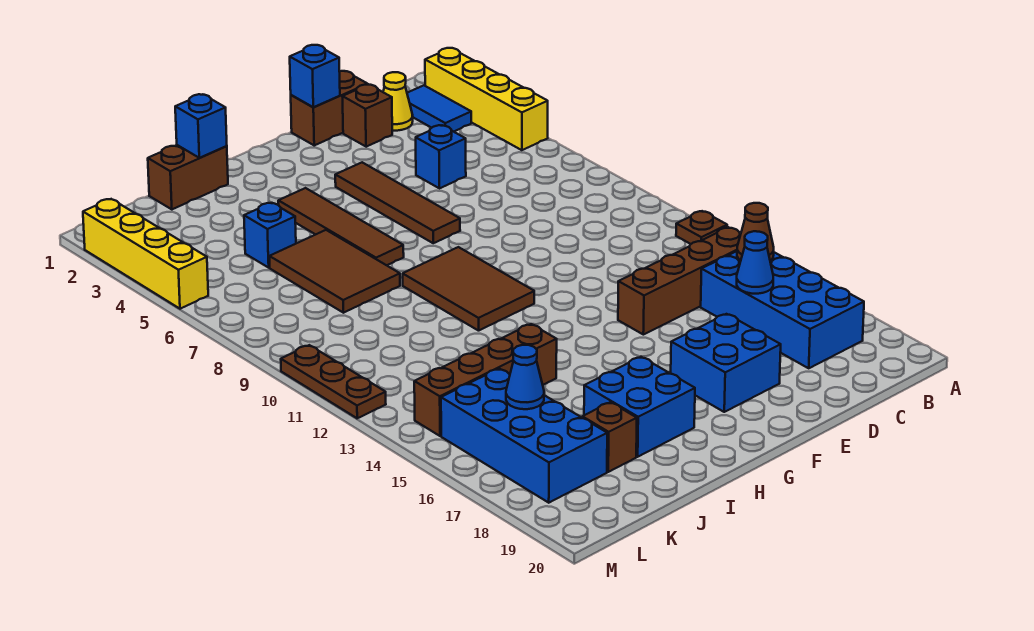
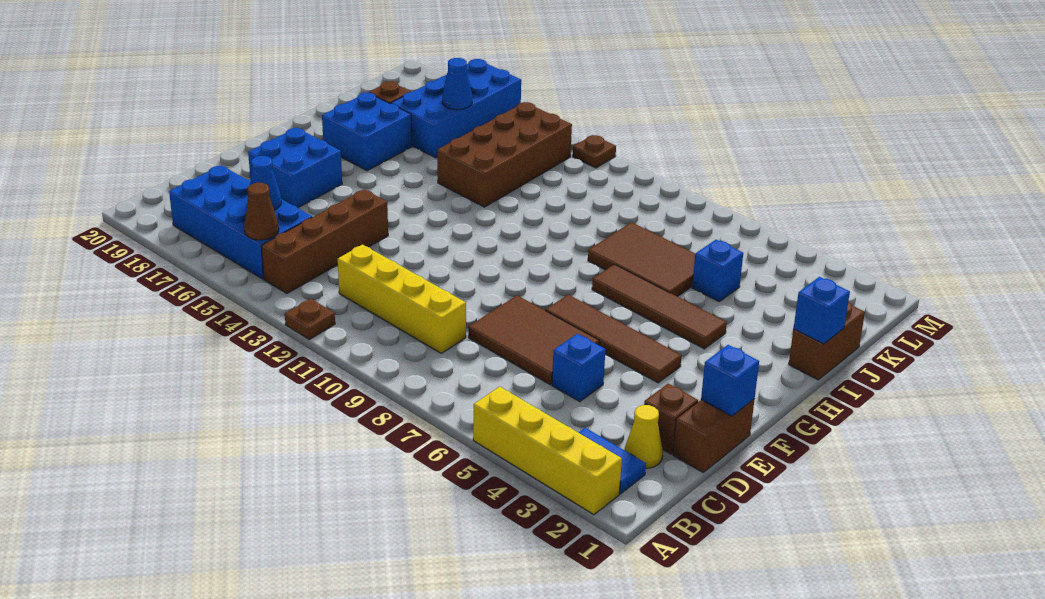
brown tile G9:H11 level 1 -> brown tile D6:E8 level 1
brown brick I14:L14 level 1 -> brown brick I13:L14 level 1
blue brick K15:L18 level 1 -> blue brick J16:M17 level 1
yellow brick M2:M5 level 1 -> yellow brick C9:C12 level 1
brown plate M10:M12 level 1 -> brown plate M12 level 1

